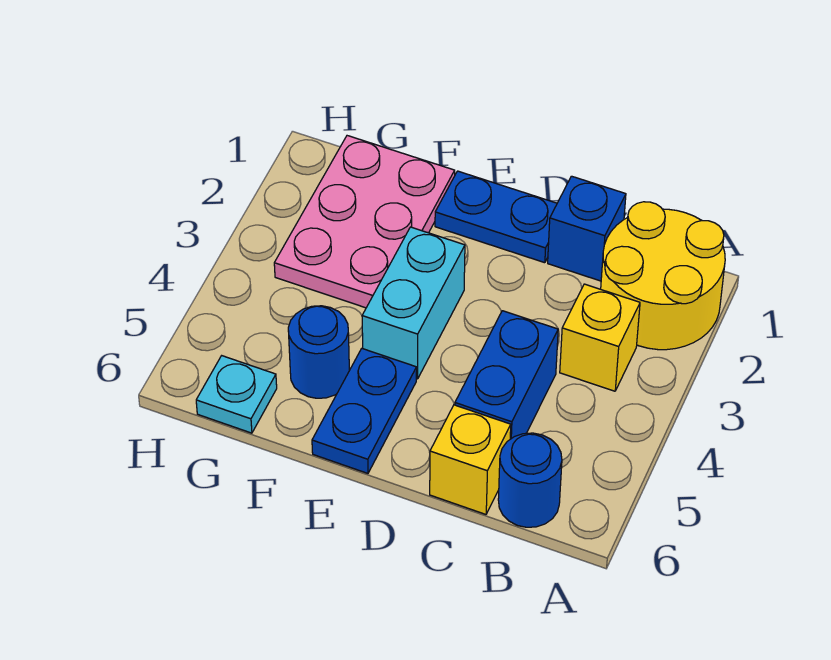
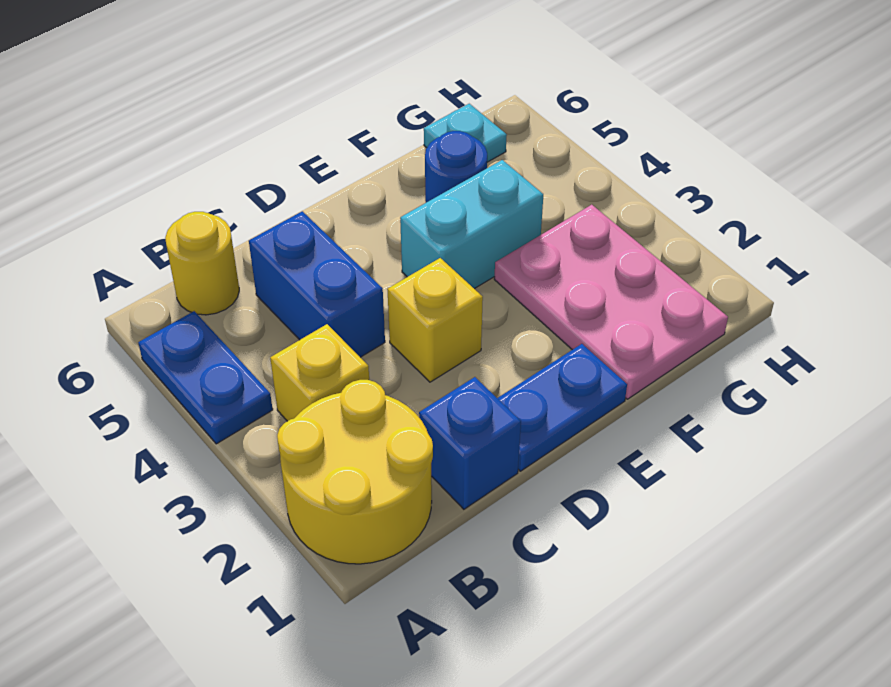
blue round brick B6 level 1 -> yellow round brick B6 level 1
yellow brick C6 level 1 -> yellow brick D3 level 1
cyan brick E3:E4 level 1 -> cyan brick E4:F4 level 1
blue plate E5:E6 level 1 -> blue plate A4:A5 level 1

